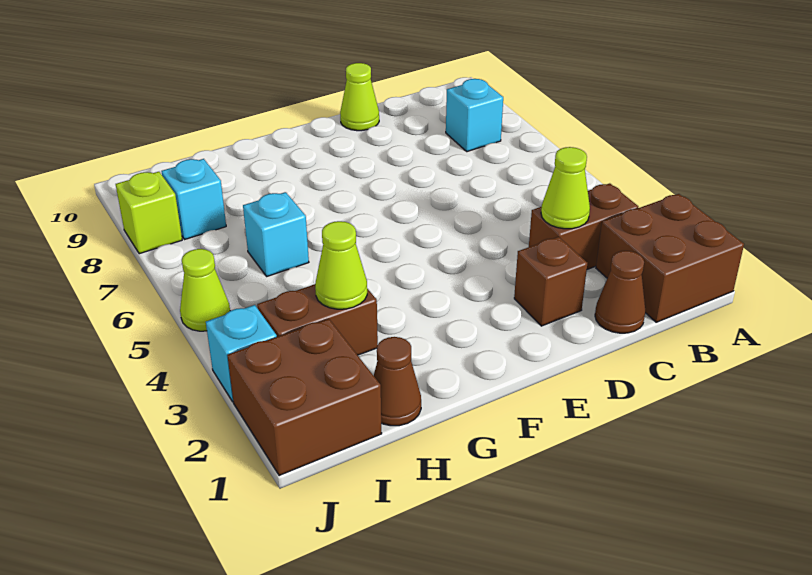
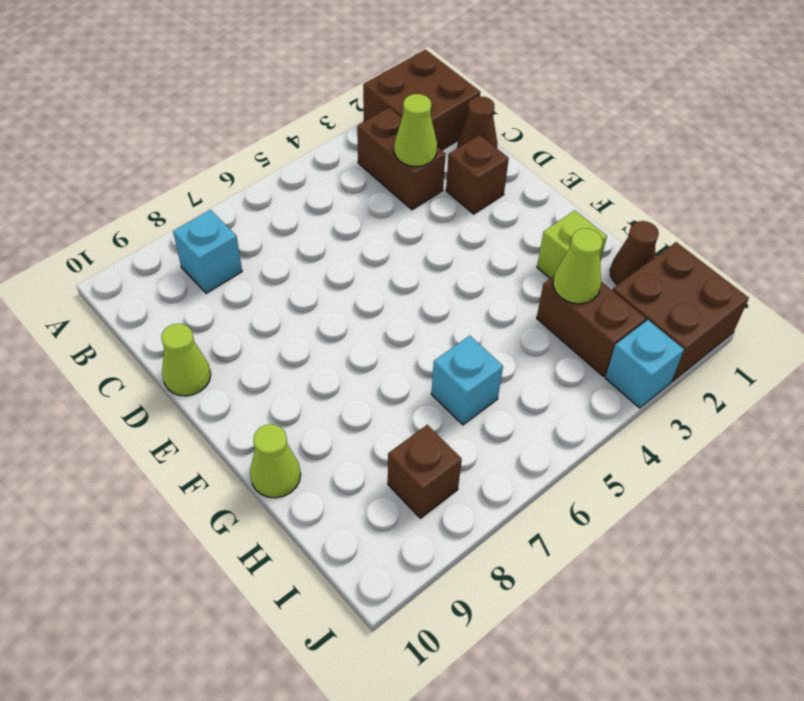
cyan brick I8 level 1 -> brown brick I8 level 1
lime cone J5 level 1 -> lime cone G10 level 1
lime brick J8 level 1 -> lime brick G2 level 1

